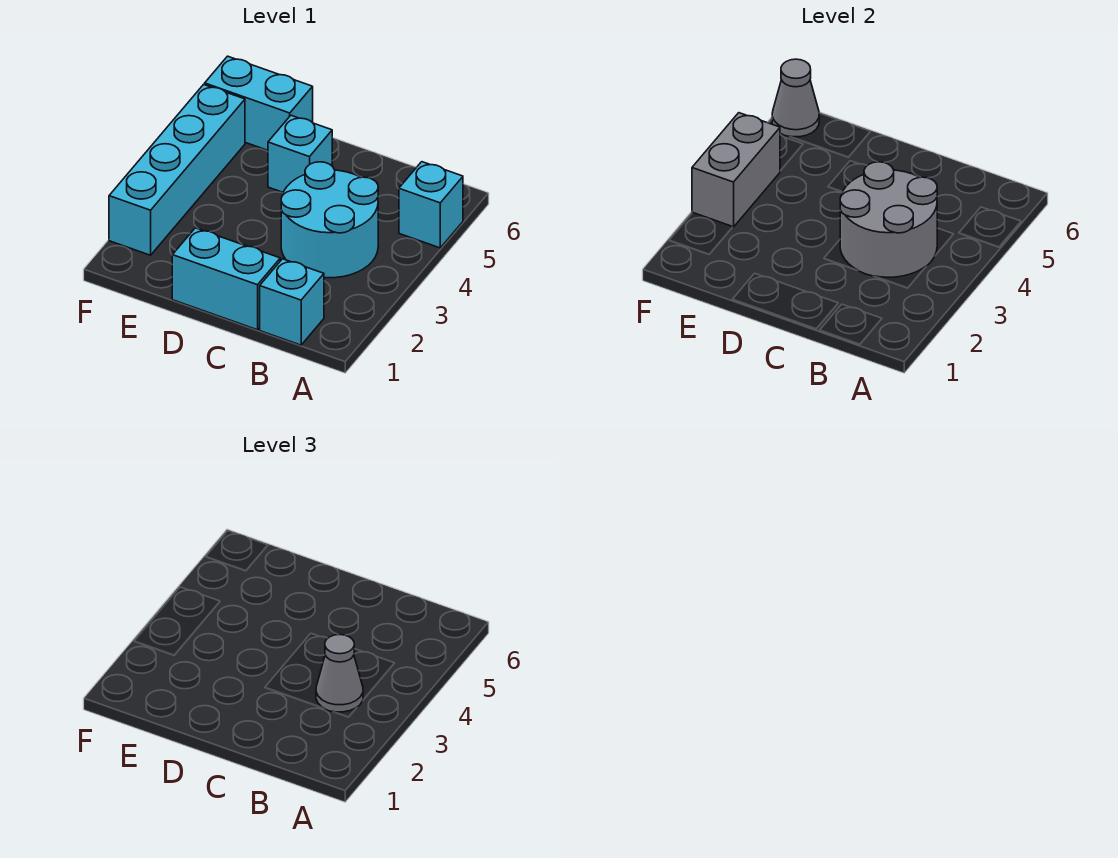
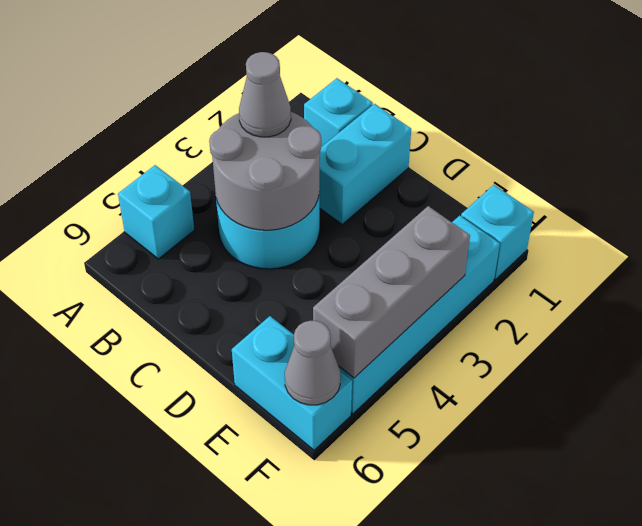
cyan brick C1:D1 level 1 -> cyan brick C1:C2 level 1
cyan brick D5 level 1 -> cyan brick F1 level 1
grey brick F3:F4 level 2 -> grey brick F3:F5 level 2

